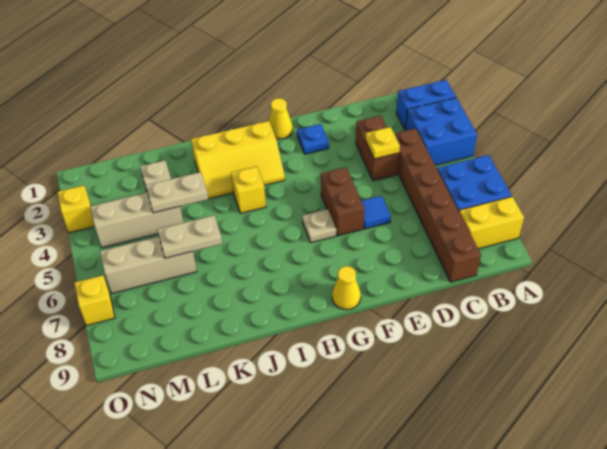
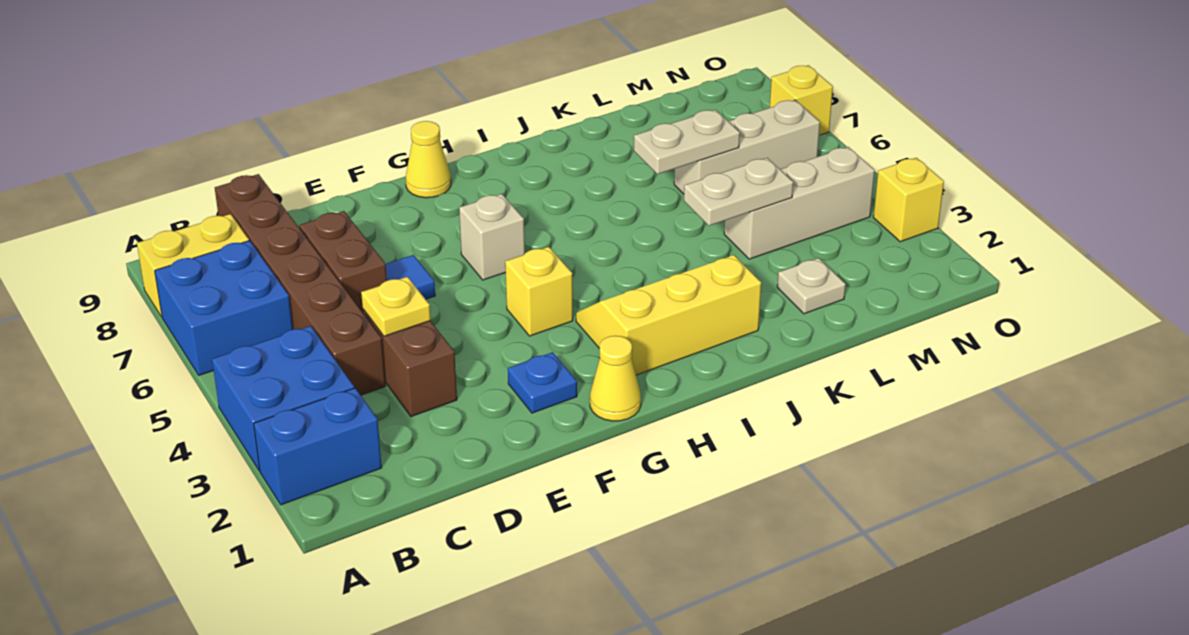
brown brick F5:F6 level 1 -> brown brick D6:D7 level 1
tan plate G6 level 1 -> tan brick G6 level 1
yellow brick I4 level 1 -> yellow brick G4 level 1

